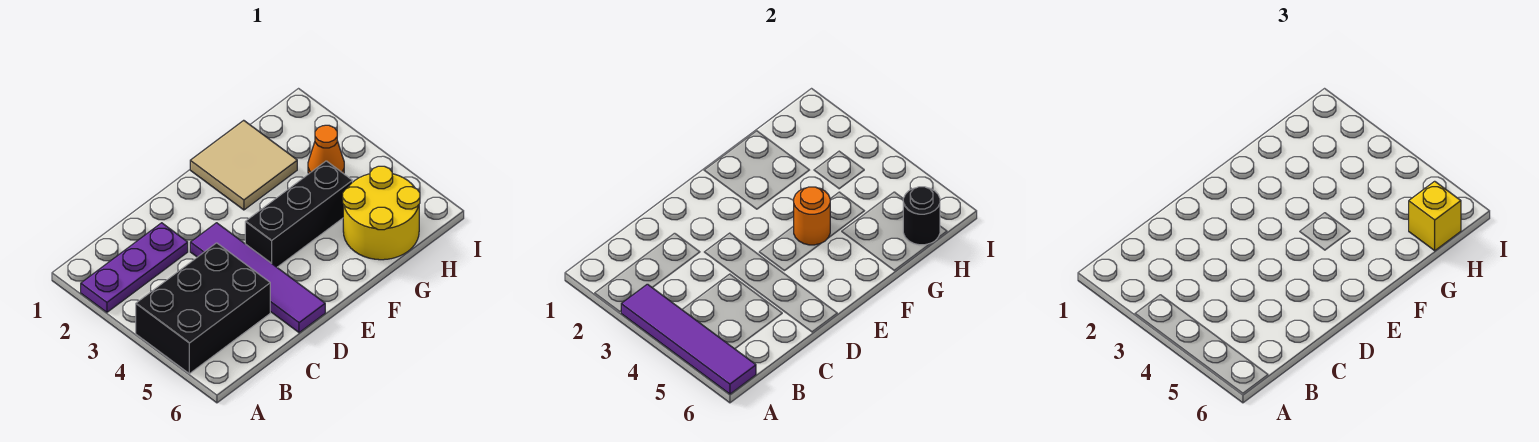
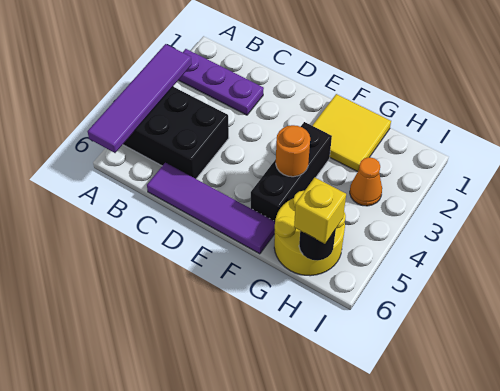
purple tile D3:D6 level 1 -> purple tile C6:F6 level 1
black brick E4:G4 level 1 -> black brick F3:F5 level 1
tan tile F1:G2 level 1 -> yellow tile F1:G2 level 1

